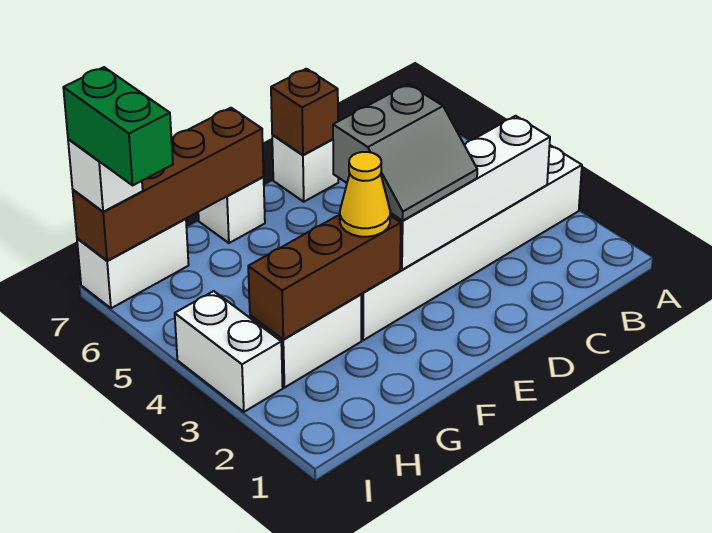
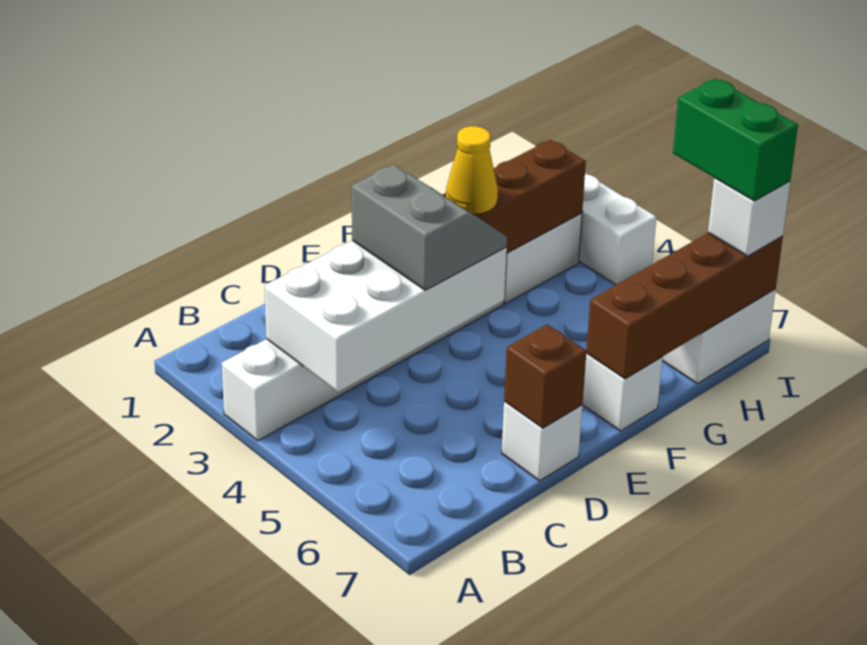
white brick B3:E3 level 2 -> white brick B3:E4 level 2
grey slope D3:E4 level 3 top 4 -> grey slope D3:E4 level 3 top D

